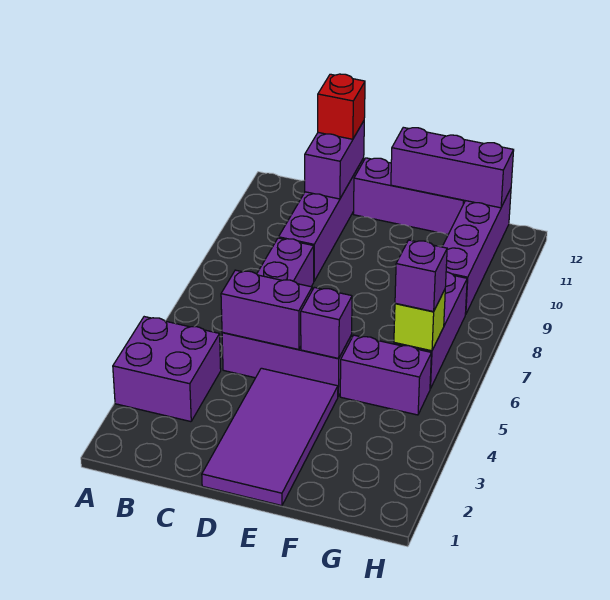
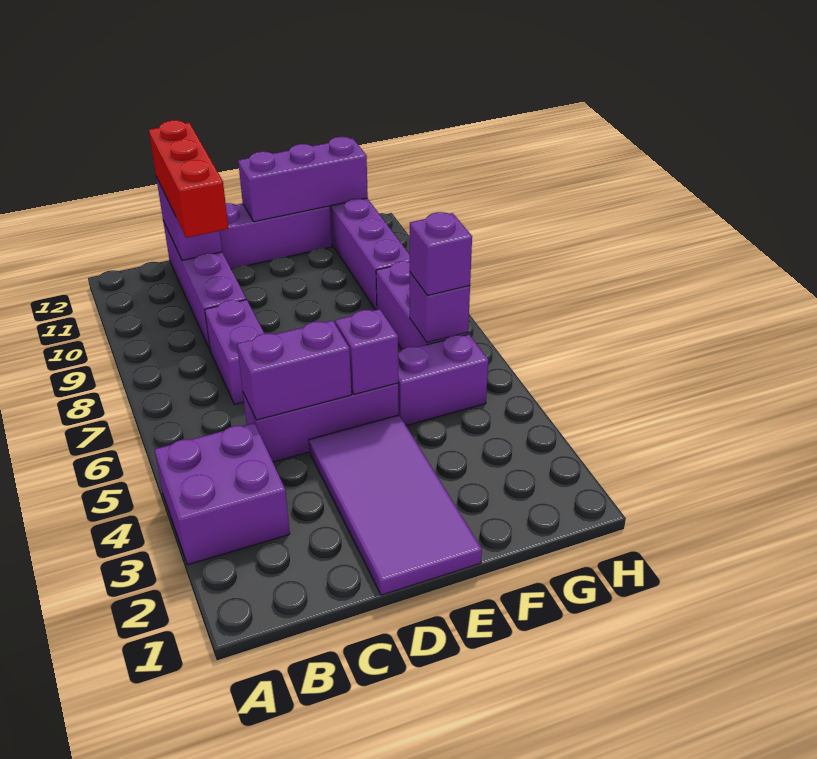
red brick C12 level 3 -> red brick C10:C12 level 3
lime brick G6 level 2 -> purple brick G6 level 2

